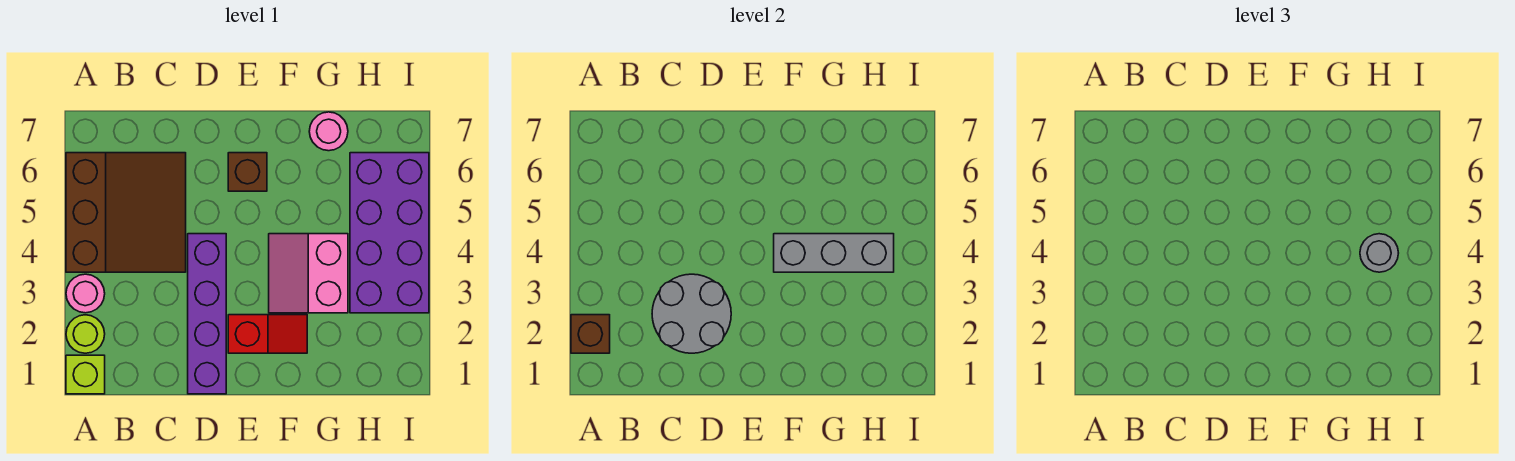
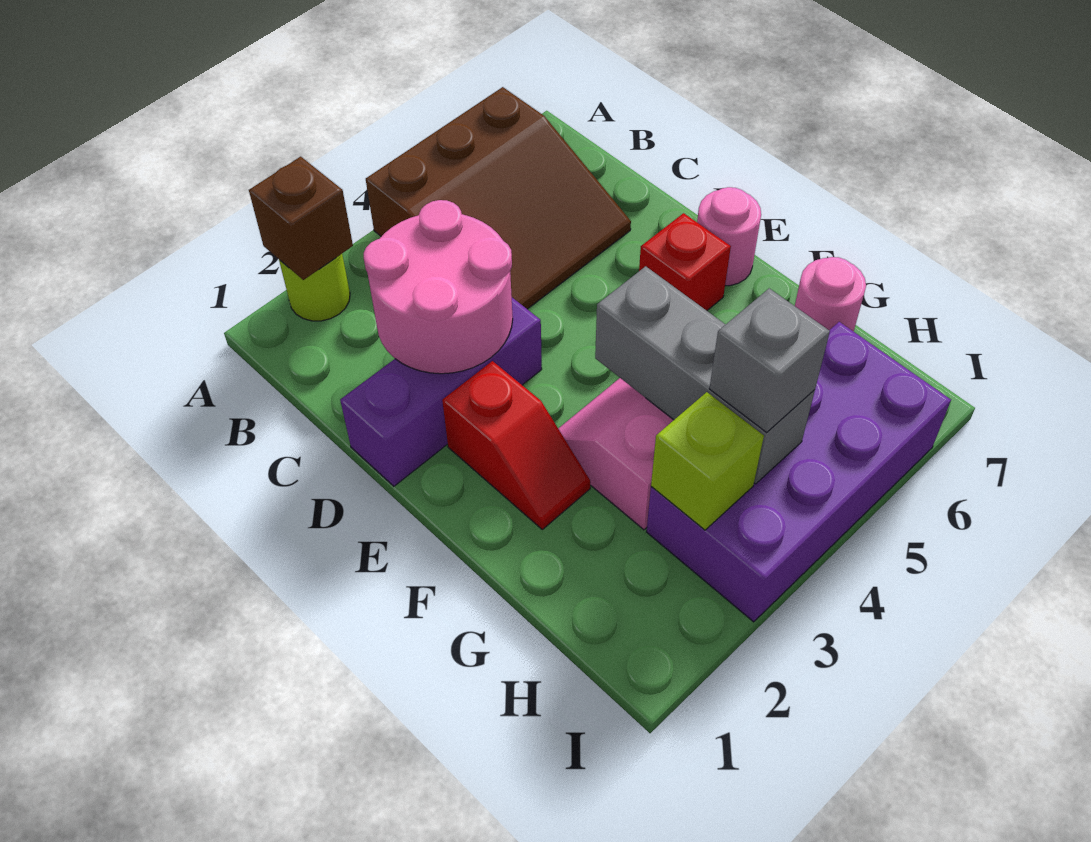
lime brick A1 level 1 -> lime brick H3 level 2
pink round brick A3 level 1 -> pink round brick E7 level 1
grey round brick C2:D3 level 2 -> pink round brick C2:D3 level 2
purple brick D1:D4 level 1 -> purple brick D1:D3 level 1
brown brick E6 level 1 -> red brick E6 level 1
grey round brick H4 level 3 -> grey brick H4 level 3

